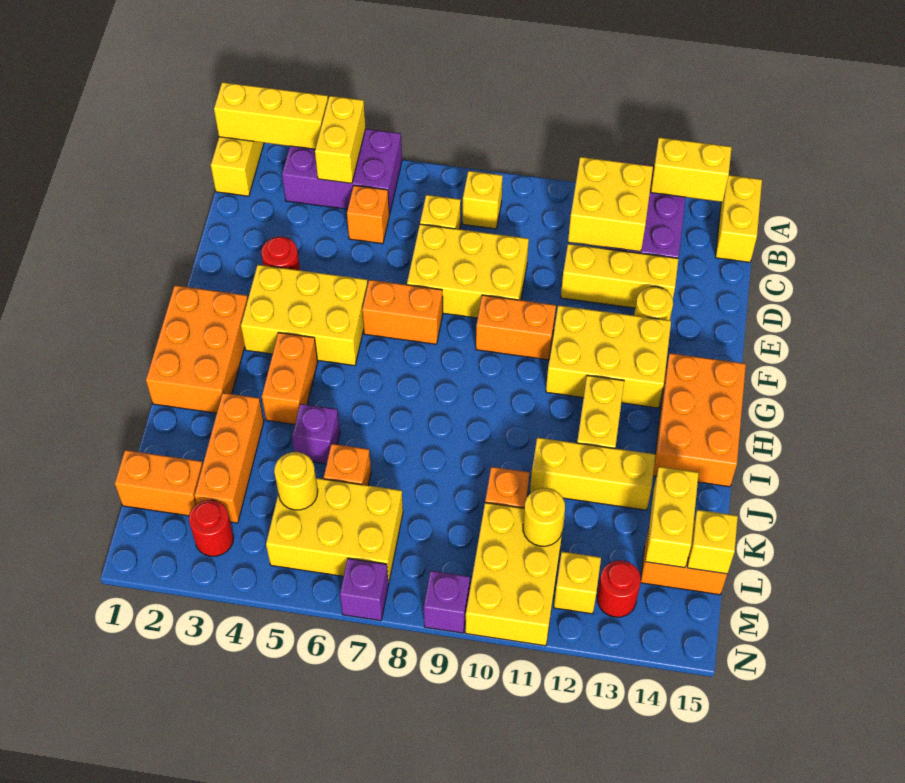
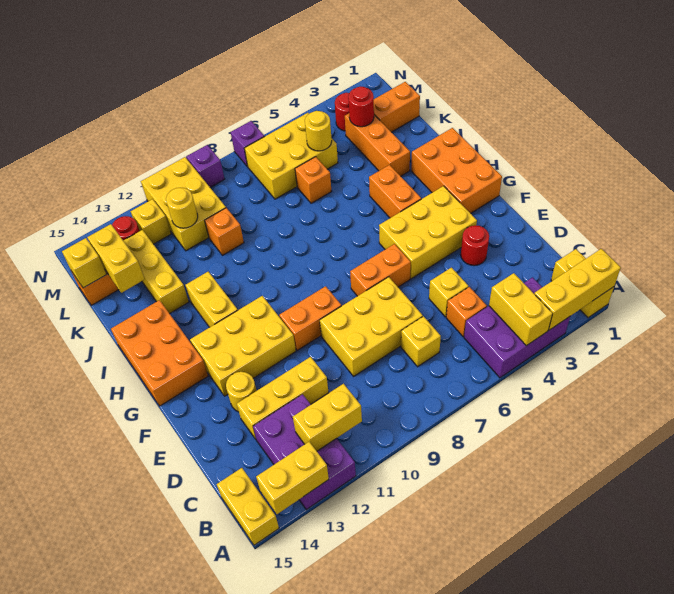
yellow brick B8 level 1 -> yellow brick D5 level 1
yellow brick B11:C12 level 2 -> yellow brick B11:B12 level 2
purple brick J5 level 1 -> none
yellow brick J11:J13 level 1 -> yellow brick J13:L13 level 1
none -> red round brick L3 level 2

